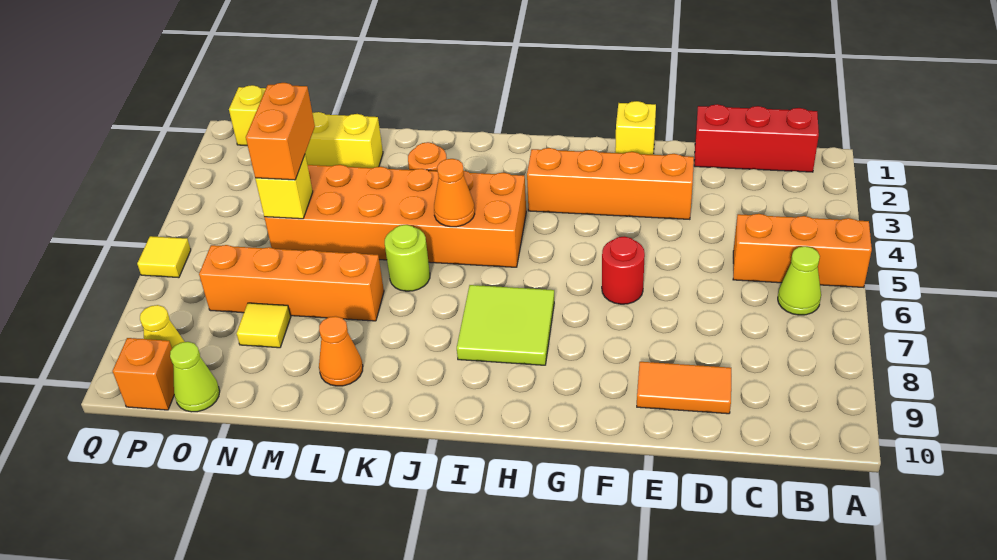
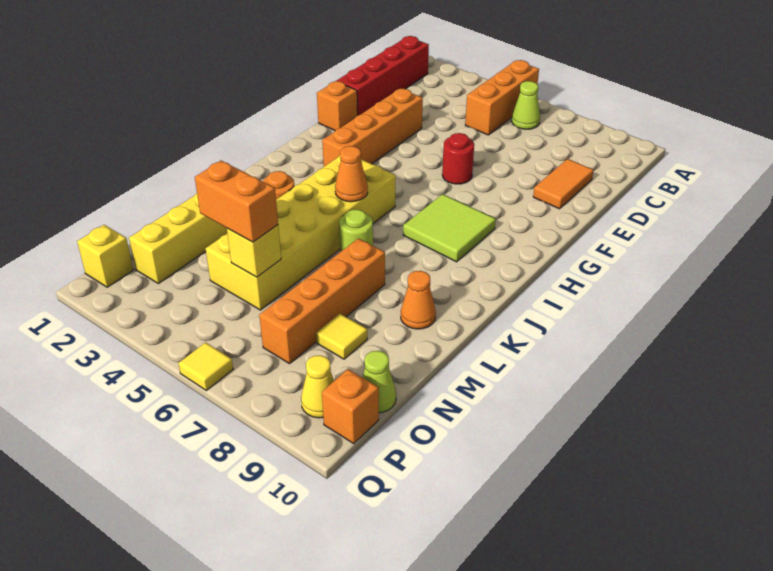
red brick B1:D1 level 1 -> red brick B1:E1 level 1
yellow brick F1 level 1 -> orange brick F1 level 1
orange brick I4:N5 level 1 -> yellow brick I4:N5 level 1

